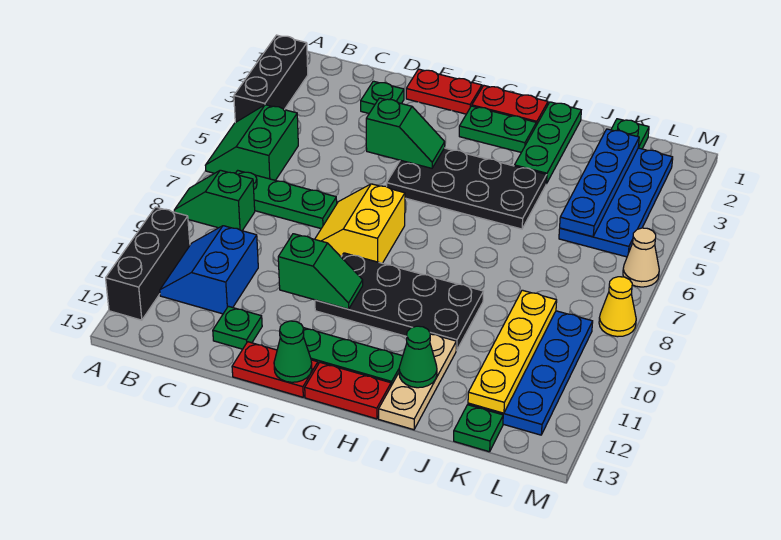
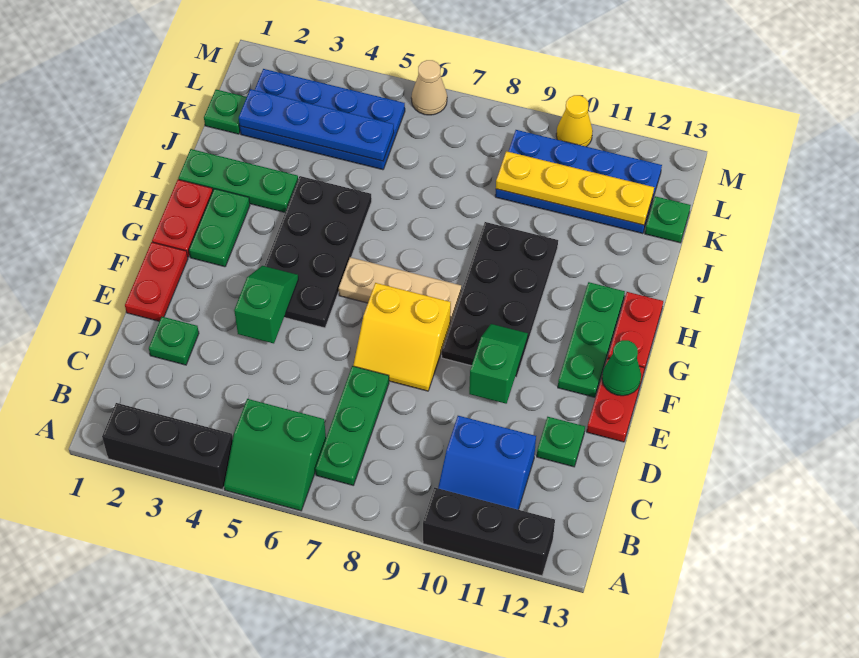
green slope A8:B8 level 1 top B -> none
tan plate I11:I13 level 1 -> tan plate G6:G8 level 1
green cone I12 level 2 -> none
yellow cone M8 level 1 -> yellow cone M10 level 1

